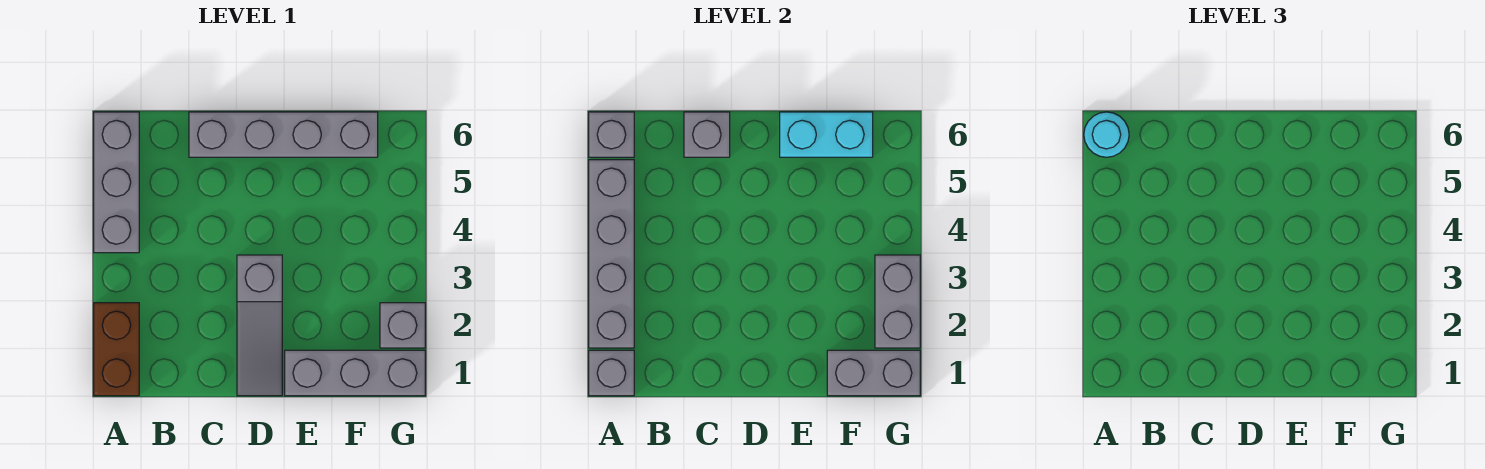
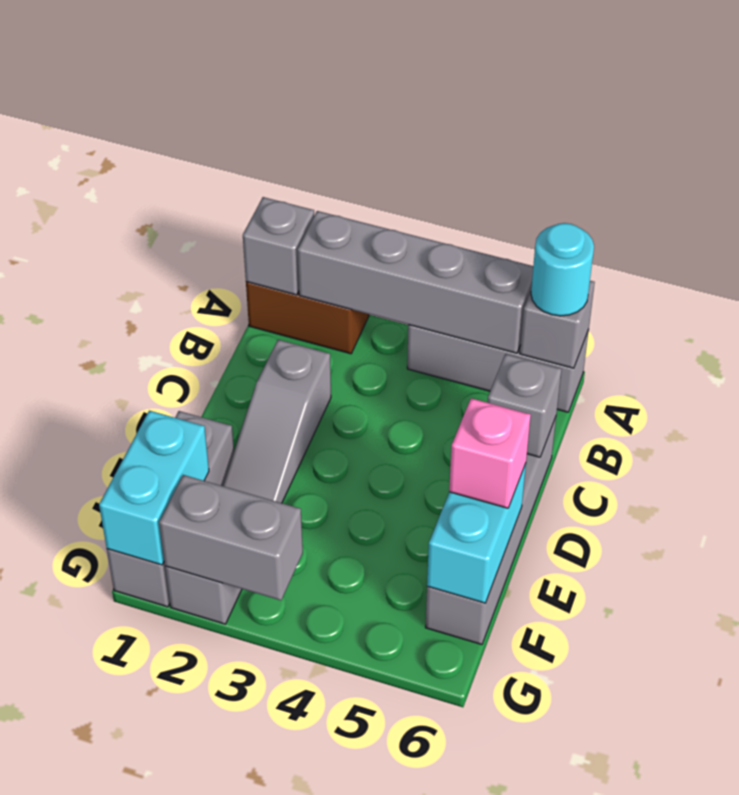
grey slope D1:D3 level 1 top 3 -> grey slope C2:E2 level 1 top C
none -> pink brick E6 level 3
grey brick F1:G1 level 2 -> cyan brick F1:G1 level 2

